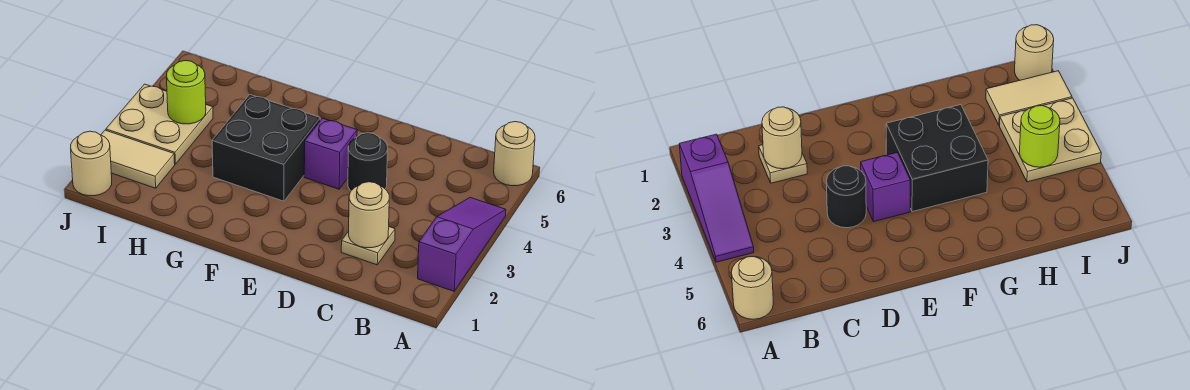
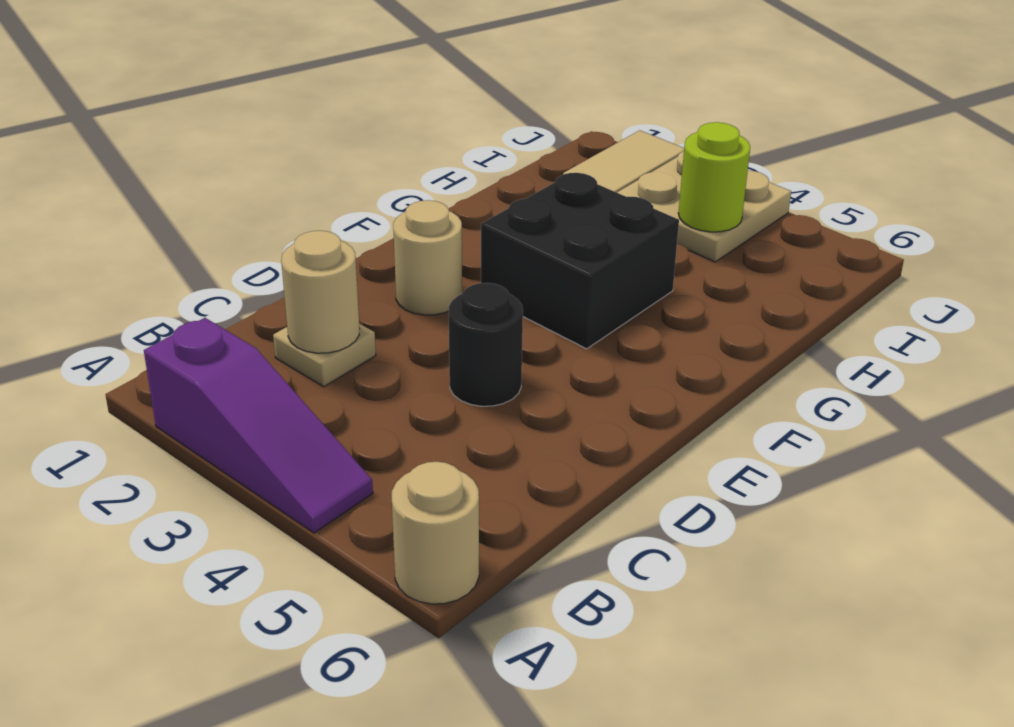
purple brick E4 level 1 -> none
tan round brick J1 level 1 -> tan round brick E2 level 1

